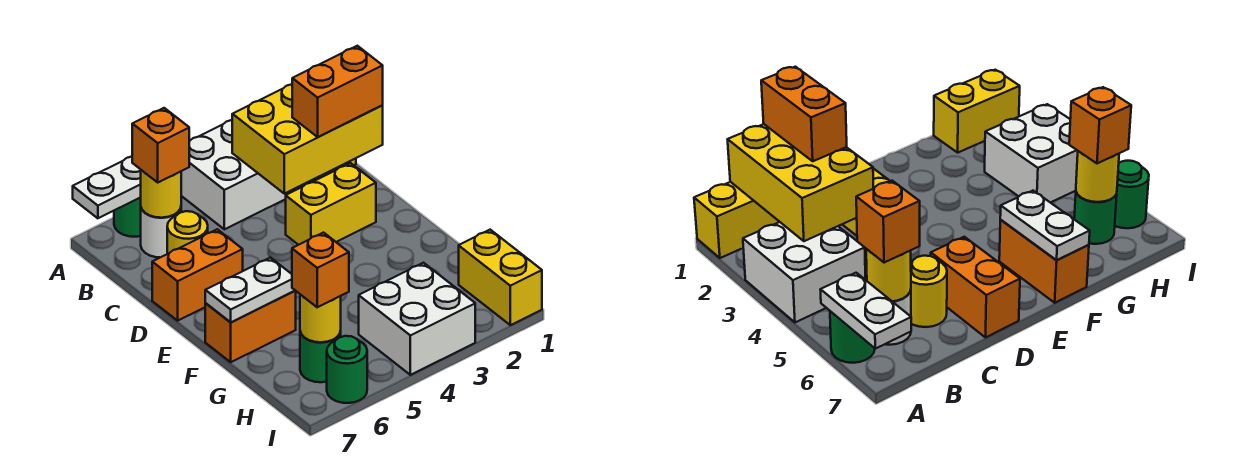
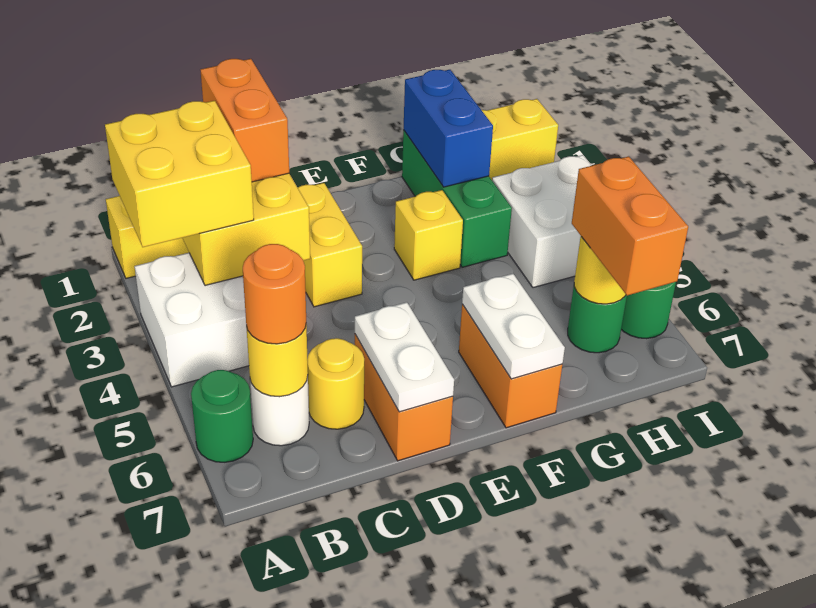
none -> yellow brick A2:B3 level 3
white plate A6:A7 level 2 -> white plate D6:D7 level 2
orange brick B6 level 3 -> orange round brick B6 level 3
none -> yellow brick F3 level 1
none -> green brick G1:G3 level 1
none -> blue brick G1:G2 level 2
orange brick H6 level 3 -> orange brick H6:H7 level 3

